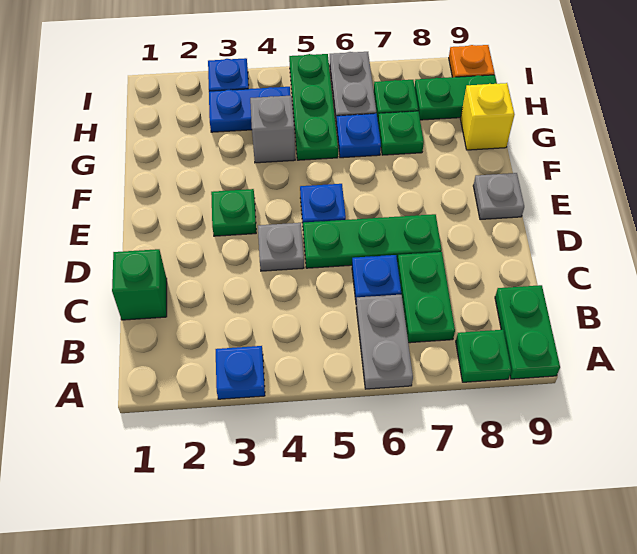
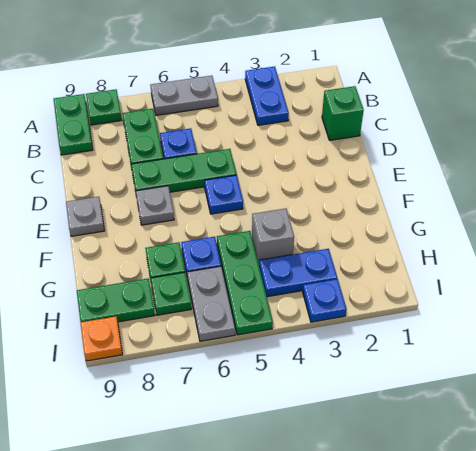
blue plate A3 level 1 -> blue plate A3:B3 level 1
grey plate A6:B6 level 1 -> grey plate A5:A6 level 1
grey plate D4 level 1 -> grey plate E7 level 1
green plate E3 level 1 -> none
yellow brick G9 level 1 -> none

